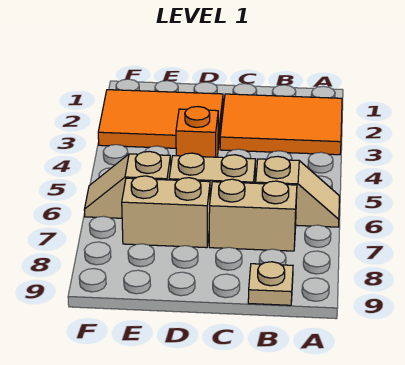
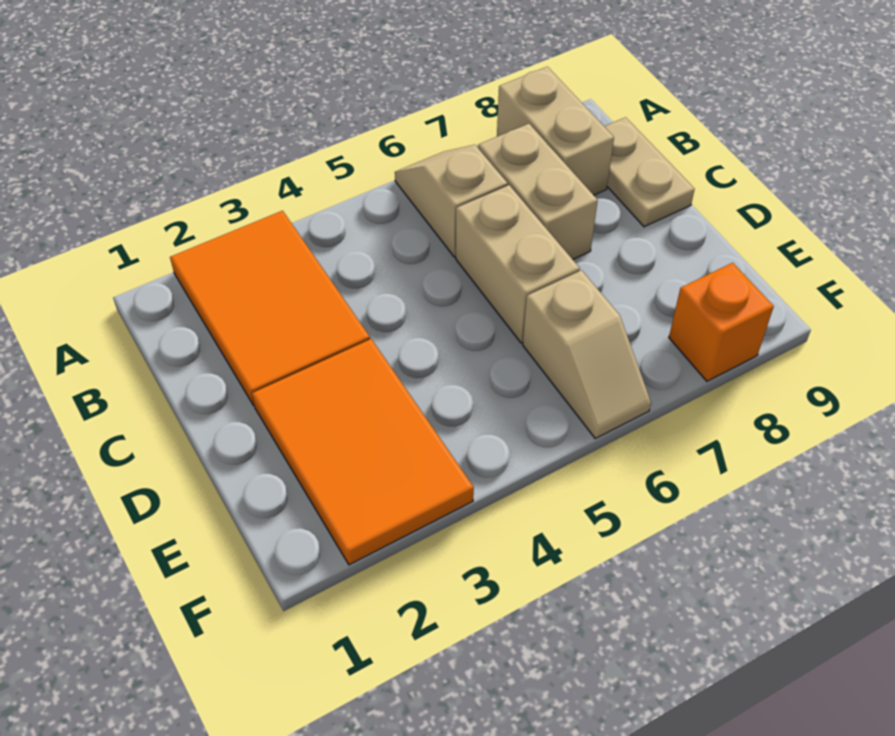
tan plate B9 level 1 -> tan plate B9:C9 level 1
orange brick D4 level 1 -> orange brick F8 level 1
tan brick D7:E7 level 1 -> tan brick A8:B8 level 1

